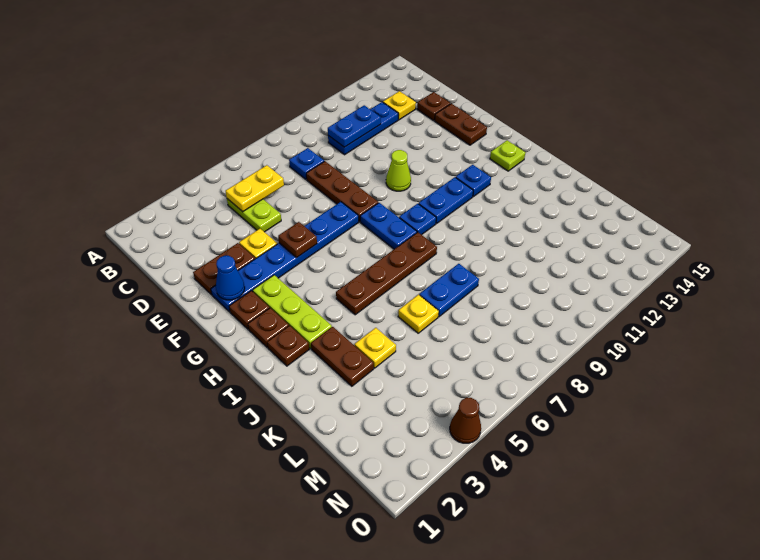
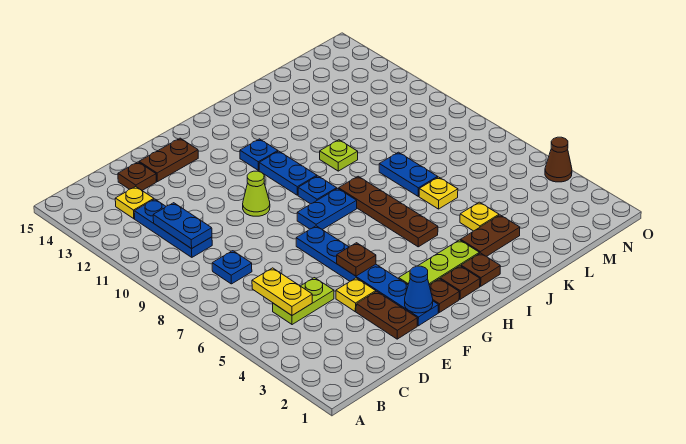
brown plate D8:F8 level 1 -> none
lime plate H14 level 1 -> lime plate J10 level 1

